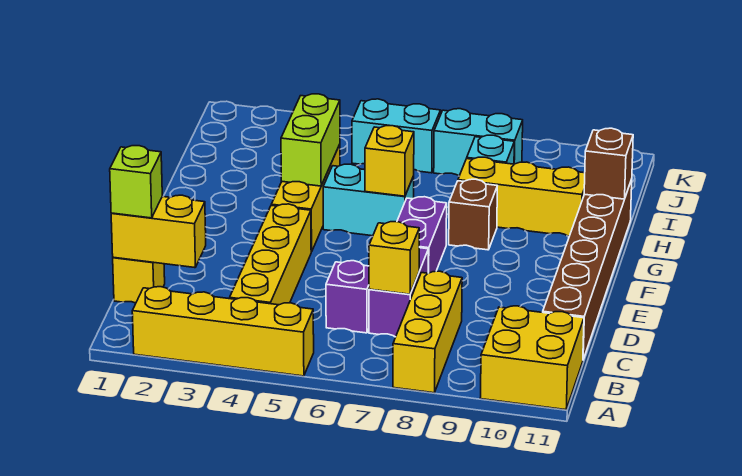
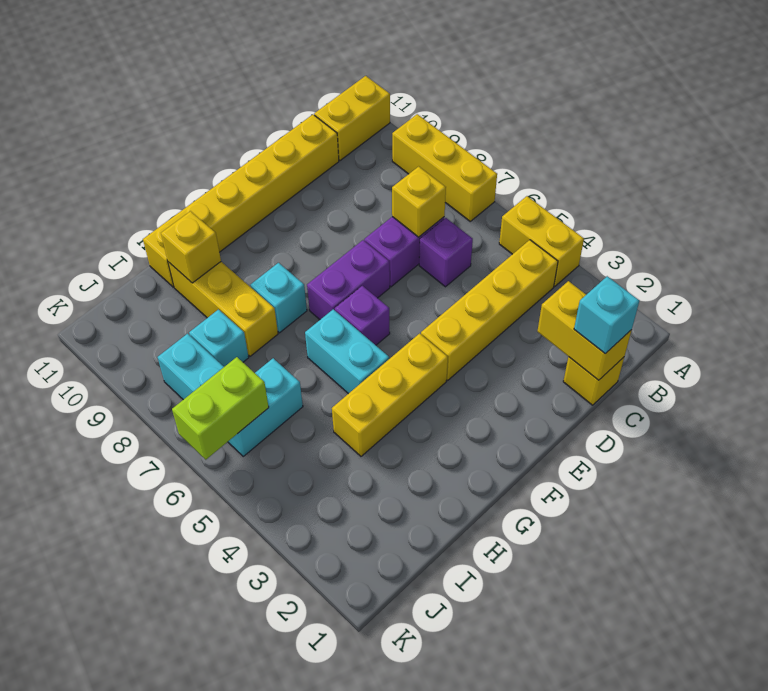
yellow brick A2:A5 level 1 -> yellow brick A4:A5 level 1
yellow brick A8:C8 level 1 -> yellow brick A7:A9 level 1
yellow brick A10:B11 level 1 -> yellow brick A11:B11 level 1
lime brick C1 level 3 -> cyan brick C1 level 3
brown brick C11:H11 level 1 -> yellow brick C11:H11 level 1
none -> purple brick F6 level 1
lime brick G4:H4 level 2 -> lime brick J6:K6 level 2
yellow brick G6 level 2 -> yellow brick H10 level 2
brown brick G8 level 1 -> cyan brick G8 level 1
brown brick H11 level 2 -> none
cyan brick J5:J6 level 1 -> cyan brick I6:J6 level 1

